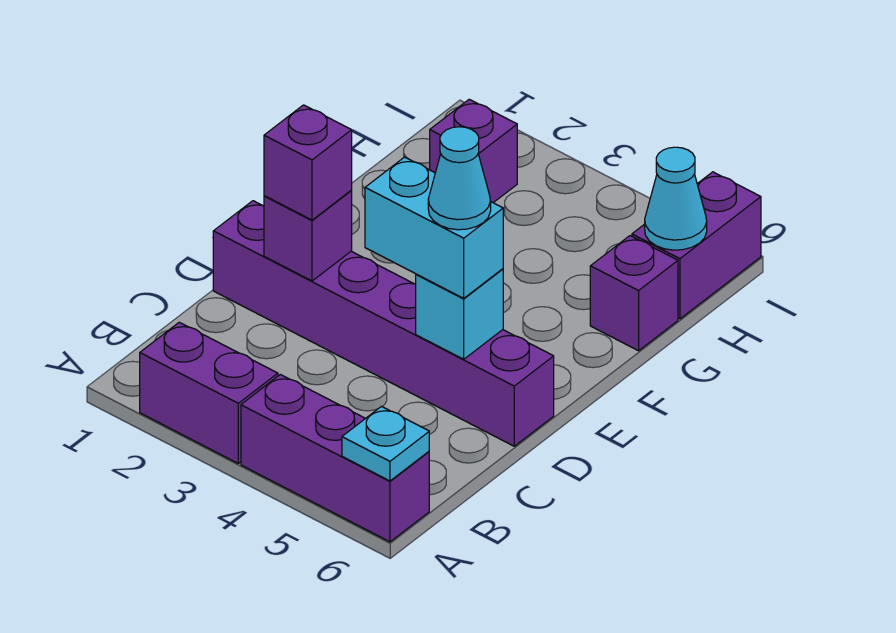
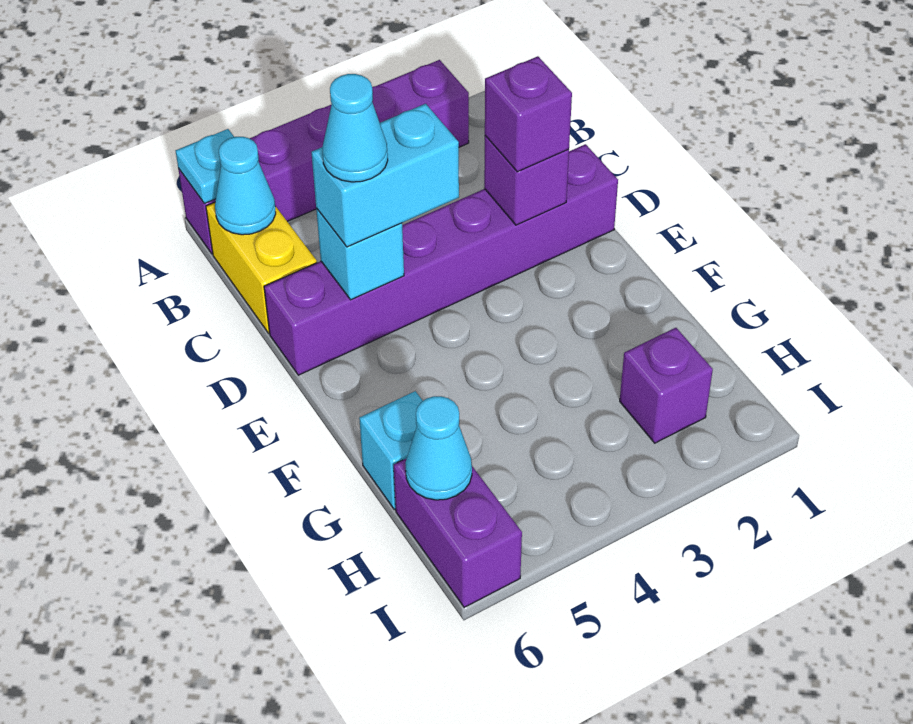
none -> yellow brick B6:C6 level 1
none -> cyan cone B6 level 2
purple brick G6 level 1 -> cyan brick G6 level 1

